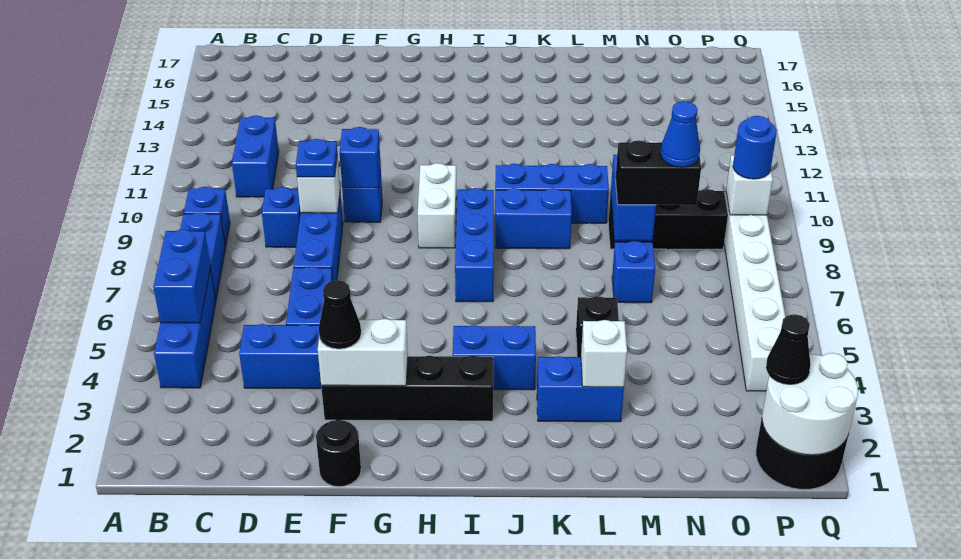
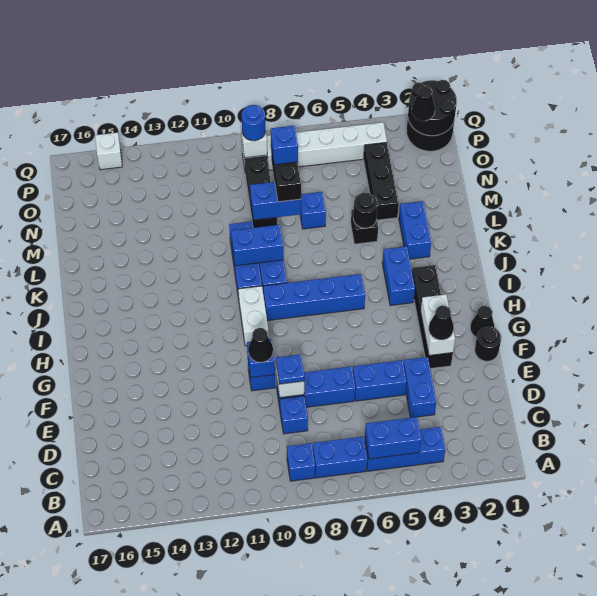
blue brick C11:C12 level 1 -> blue brick K9:K10 level 2
none -> black cone F10 level 3
none -> black cone G1 level 1
white brick H9:H10 level 1 -> white brick H10:I10 level 1
blue brick I7:I9 level 1 -> blue brick I6:I9 level 1
white brick L3 level 2 -> white brick Q15 level 1
none -> black round brick L5 level 2
none -> black brick M4:O4 level 1
blue cone N8 level 4 -> blue brick N8 level 4
white round brick P1:Q2 level 2 -> black round brick P1:Q2 level 2

